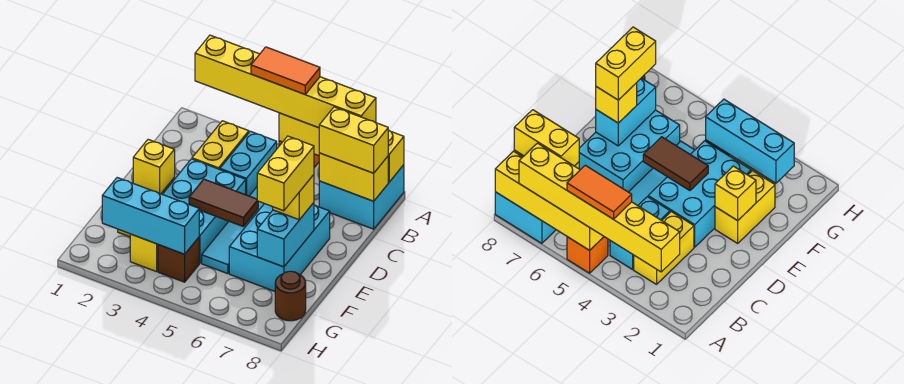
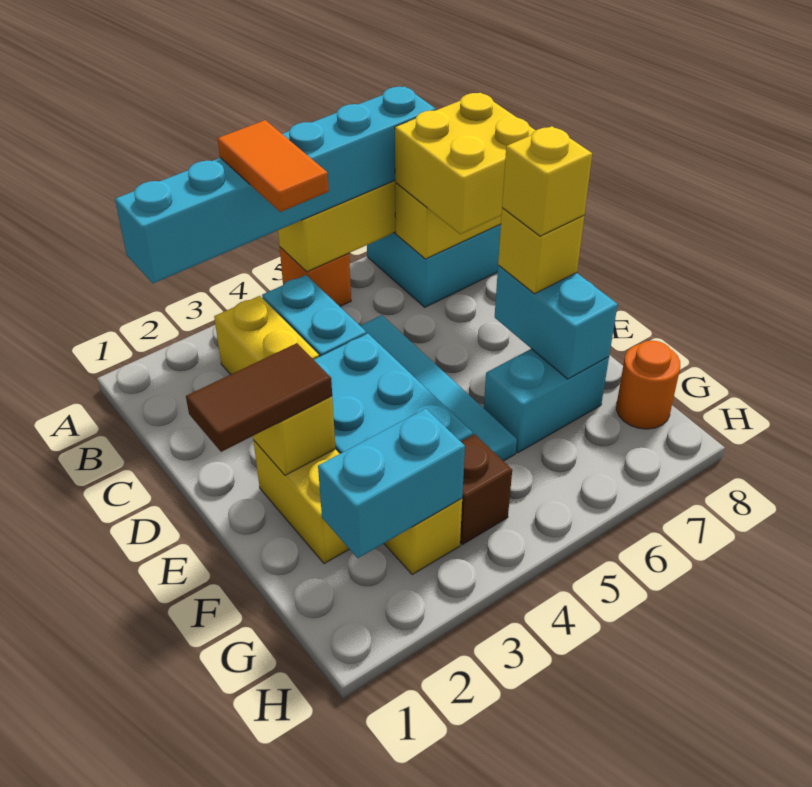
yellow brick A2:A7 level 3 -> cyan brick A2:A7 level 3
orange tile A4:A5 level 4 -> orange tile A4:B4 level 4
yellow brick B7:B8 level 3 -> yellow brick B7:C8 level 3
cyan brick D6:F7 level 1 -> cyan brick F6:F7 level 1
brown tile E4:E5 level 2 -> brown tile E1:E2 level 3
yellow brick E7:F7 level 4 -> yellow brick E7 level 4
cyan brick G2:G4 level 2 -> cyan brick G2:G3 level 2
brown round brick G8 level 1 -> orange round brick G8 level 1

